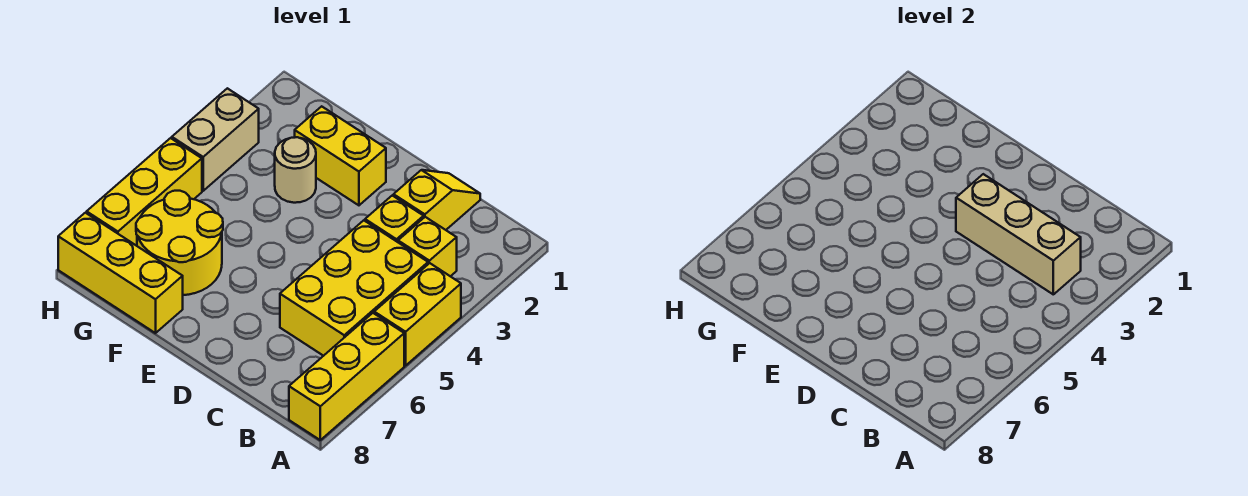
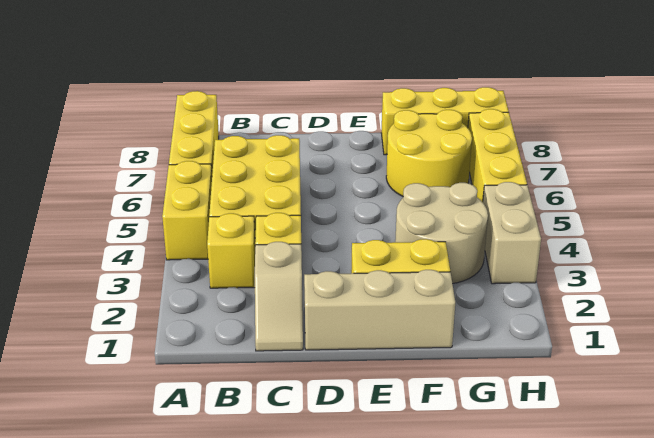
tan brick B3:D3 level 2 -> tan brick D1:F1 level 1
yellow slope C1:C2 level 1 top 2 -> tan slope C1:C2 level 1 top 2
tan round brick F3 level 1 -> tan round brick F3:G4 level 1

